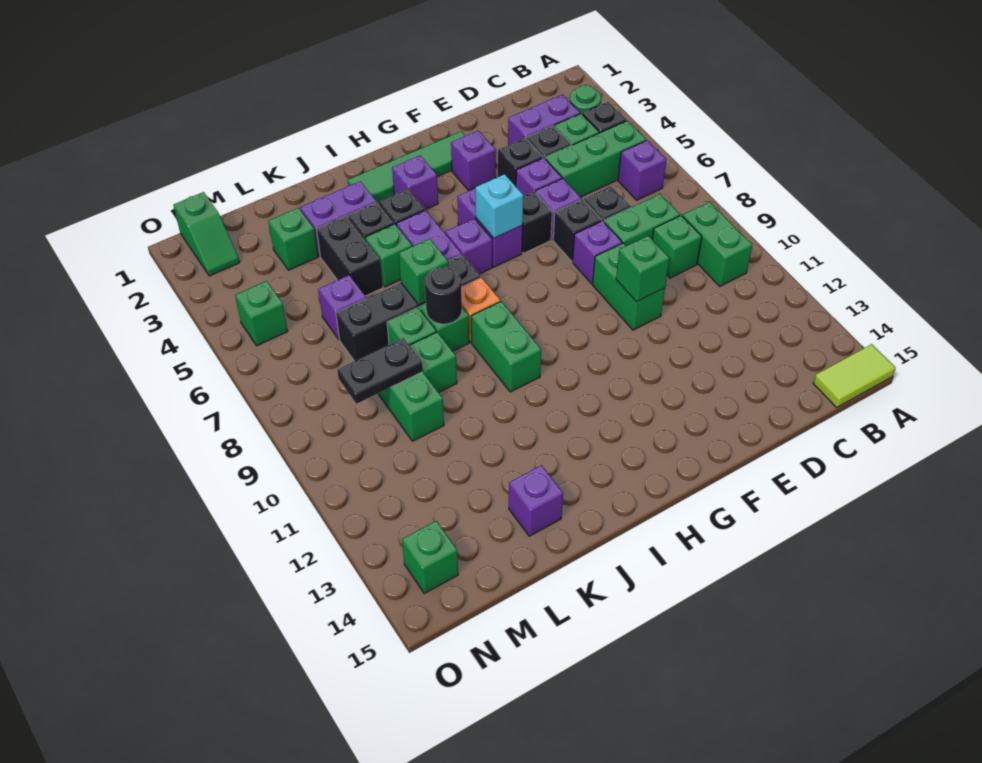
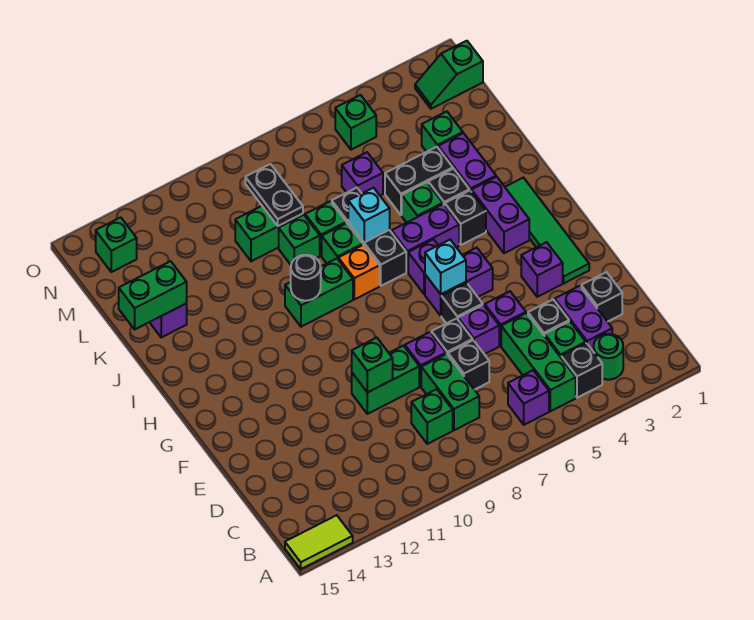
lime tile A15:B15 level 1 -> lime tile A14:A15 level 1
green brick B9:B10 level 1 -> green brick K14:K15 level 2
black brick E4 level 1 -> black brick D2 level 1
purple brick H3 level 1 -> purple brick H3:I3 level 1
black brick I7:L7 level 1 -> black brick I7:K7 level 1
green brick J7 level 2 -> cyan brick J7 level 2
black round brick J8 level 2 -> black round brick I10 level 2

